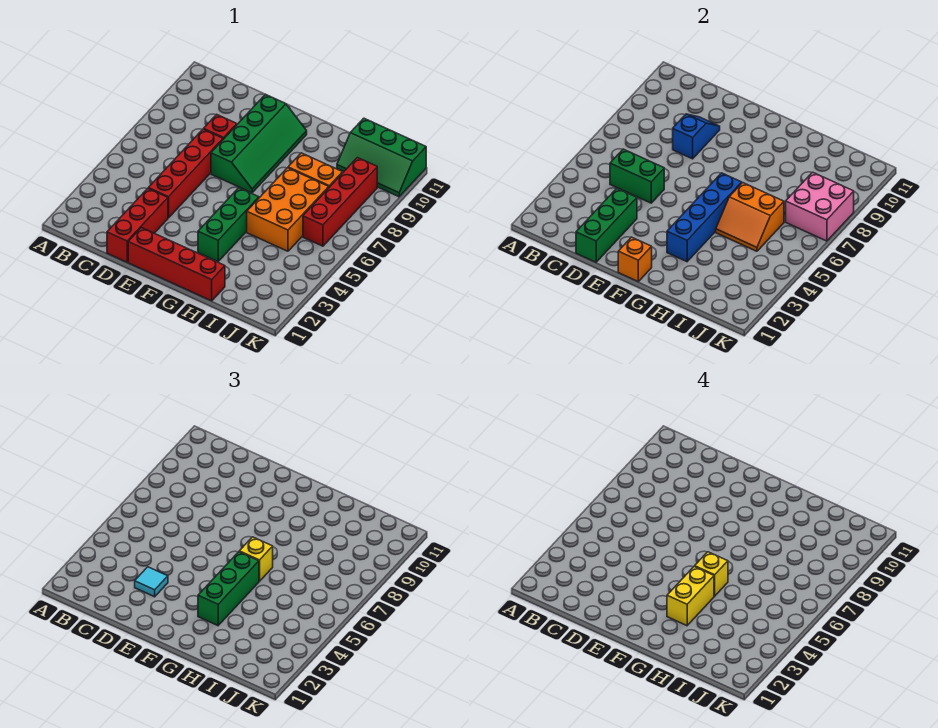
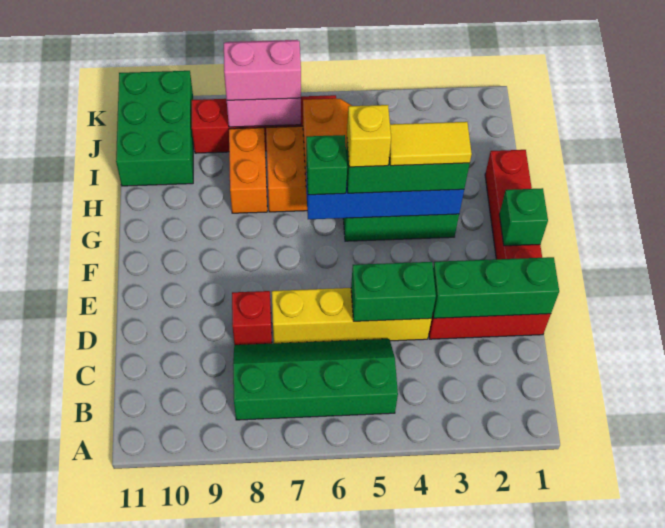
green brick C5:D5 level 2 -> green brick D4:D5 level 2
cyan tile D3 level 3 -> none
red brick D4:D7 level 1 -> yellow brick D4:D7 level 1
blue slope D8:D9 level 2 top 8 -> none
green slope E7:F10 level 1 top E -> green slope B5:C8 level 1 top B
orange brick F1 level 2 -> green brick F1 level 2
yellow brick G3:G4 level 4 -> yellow tile G3:G4 level 4
yellow brick G6 level 3 -> green brick G6 level 3
green slope I10:K11 level 1 top 11 -> green brick I10:K11 level 1
none -> pink brick J7:J8 level 3

